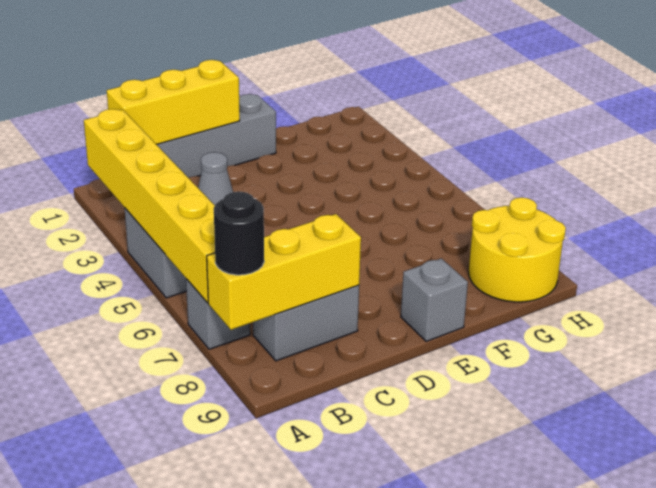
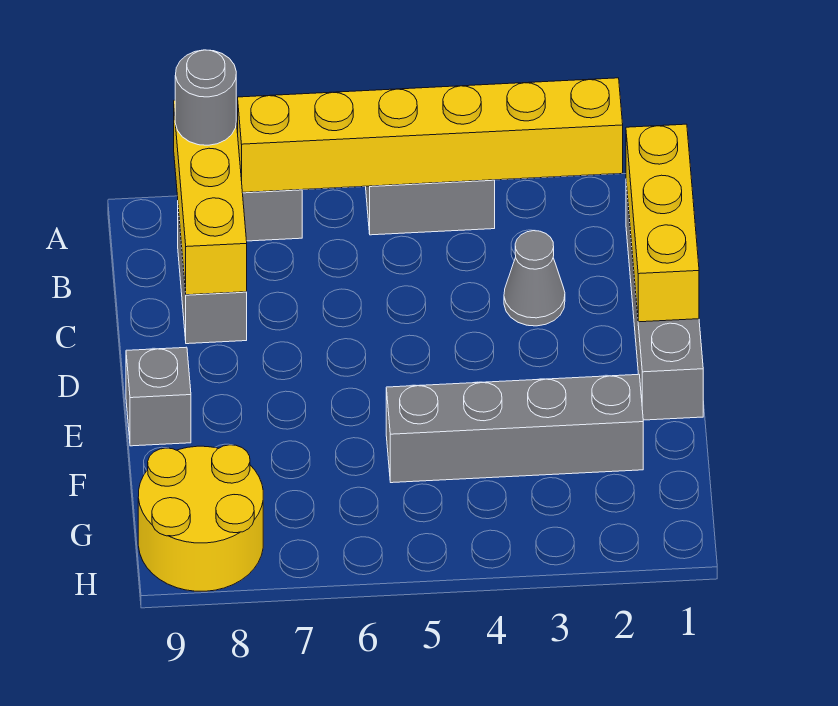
black round brick A8 level 3 -> grey round brick A8 level 3
none -> grey brick F2:F5 level 1

